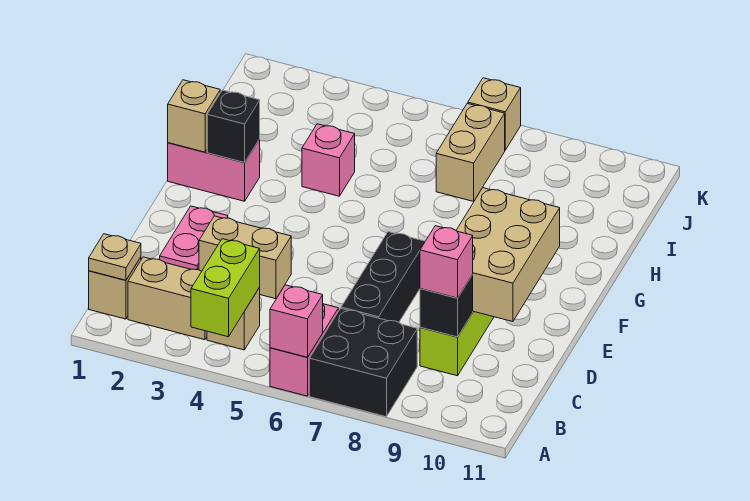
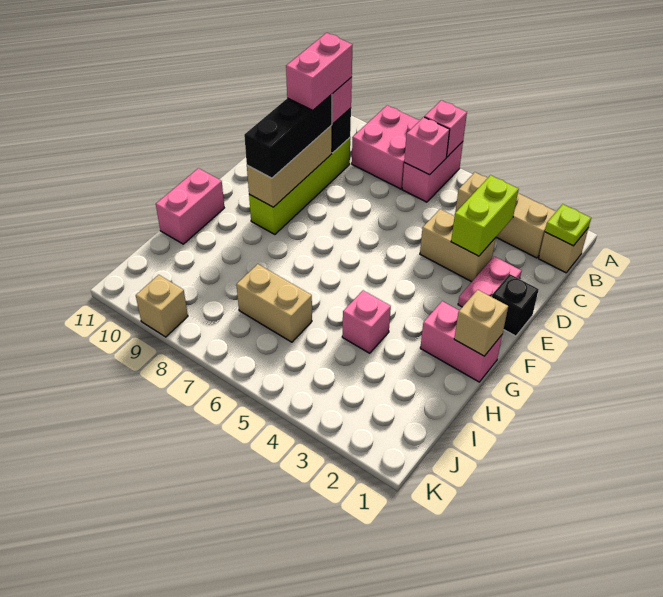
lime brick A4:B4 level 2 -> lime brick C3:D3 level 2
black brick A7:B8 level 1 -> pink brick A7:B8 level 1
tan plate B1 level 2 -> lime plate B1 level 2
none -> pink brick B6 level 2
black brick C7:E7 level 1 -> black brick D9:F9 level 3
none -> pink brick C9:D9 level 4
tan brick D9:F10 level 2 -> tan brick D9:F9 level 2
black brick G2 level 2 -> black brick E1 level 1
none -> pink brick G11:H11 level 1
tan brick I7:J7 level 1 -> tan brick I6:I7 level 1
tan brick K7 level 1 -> tan brick K9 level 1

